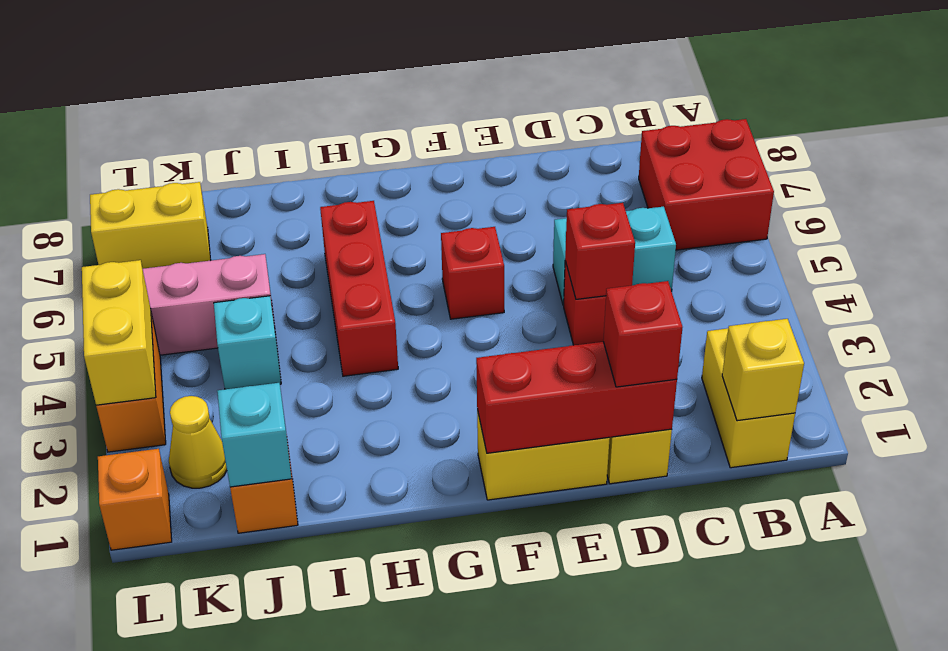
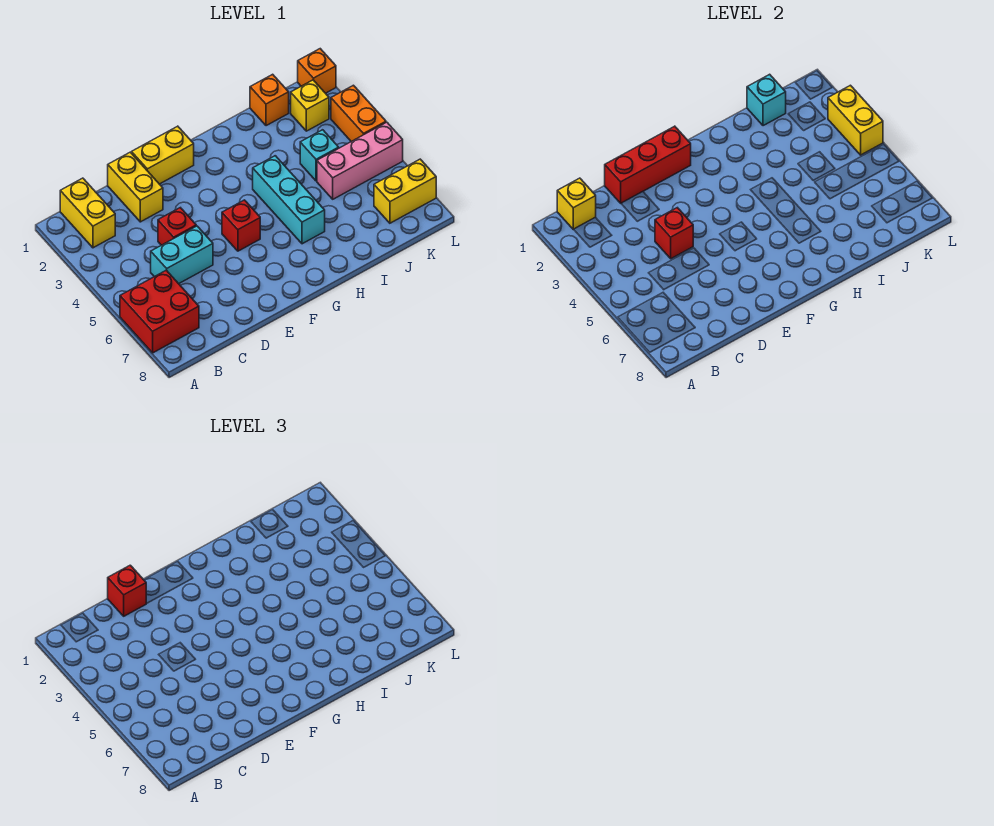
red brick H4:H6 level 1 -> cyan brick H4:H6 level 1
yellow cone K2 level 1 -> yellow brick K2 level 1

